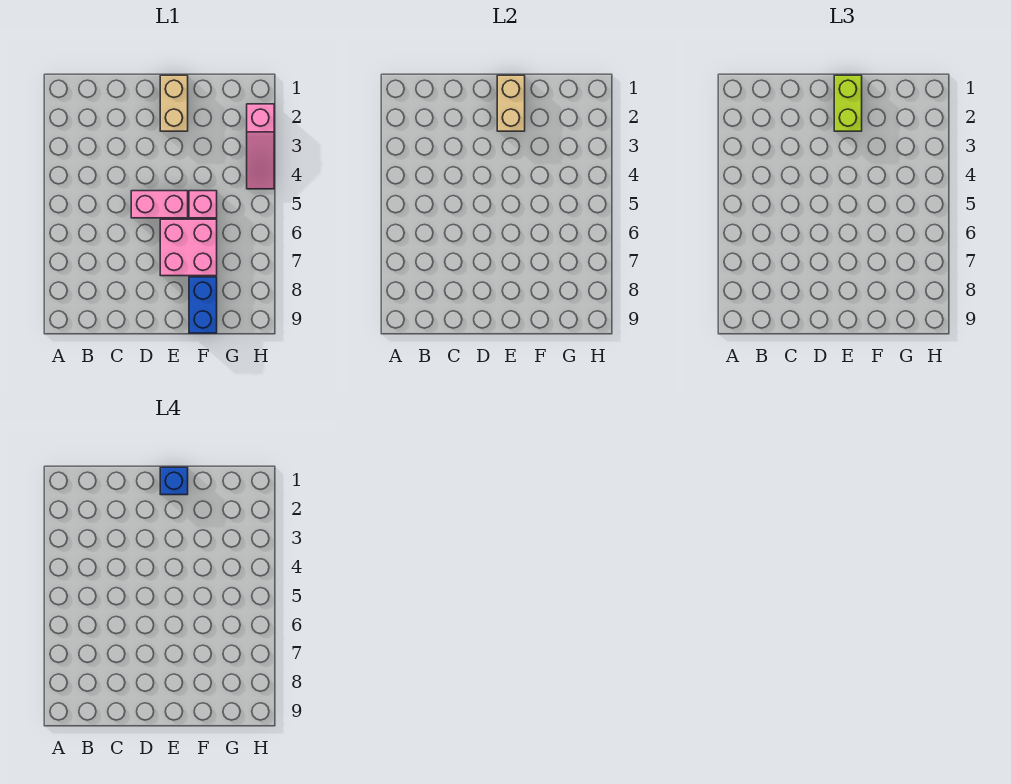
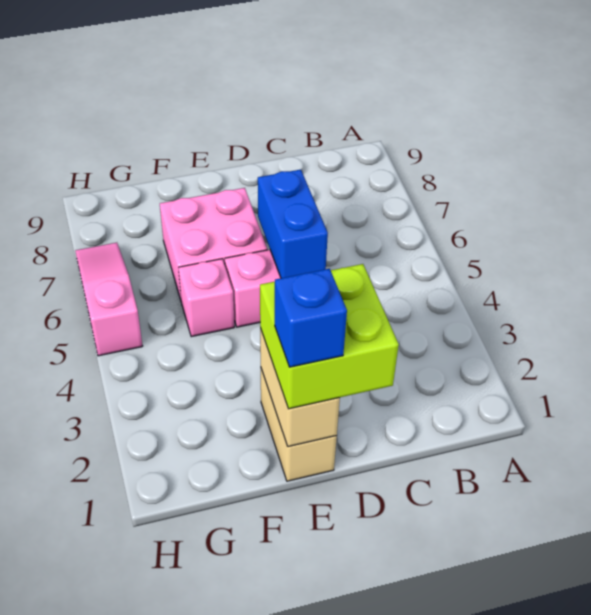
lime brick E1:E2 level 3 -> lime brick D1:E2 level 3
blue brick F8:F9 level 1 -> blue brick D5:D6 level 2
pink slope H2:H4 level 1 top 2 -> pink slope H5:H7 level 1 top 5

